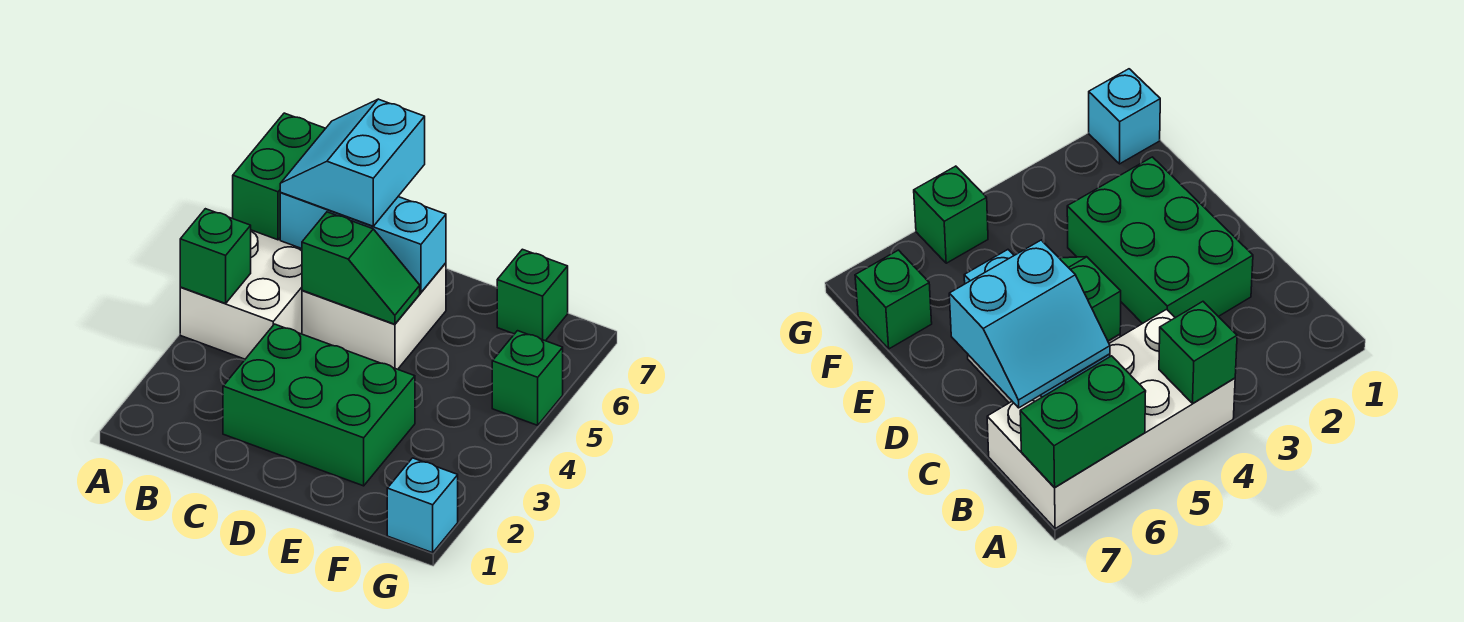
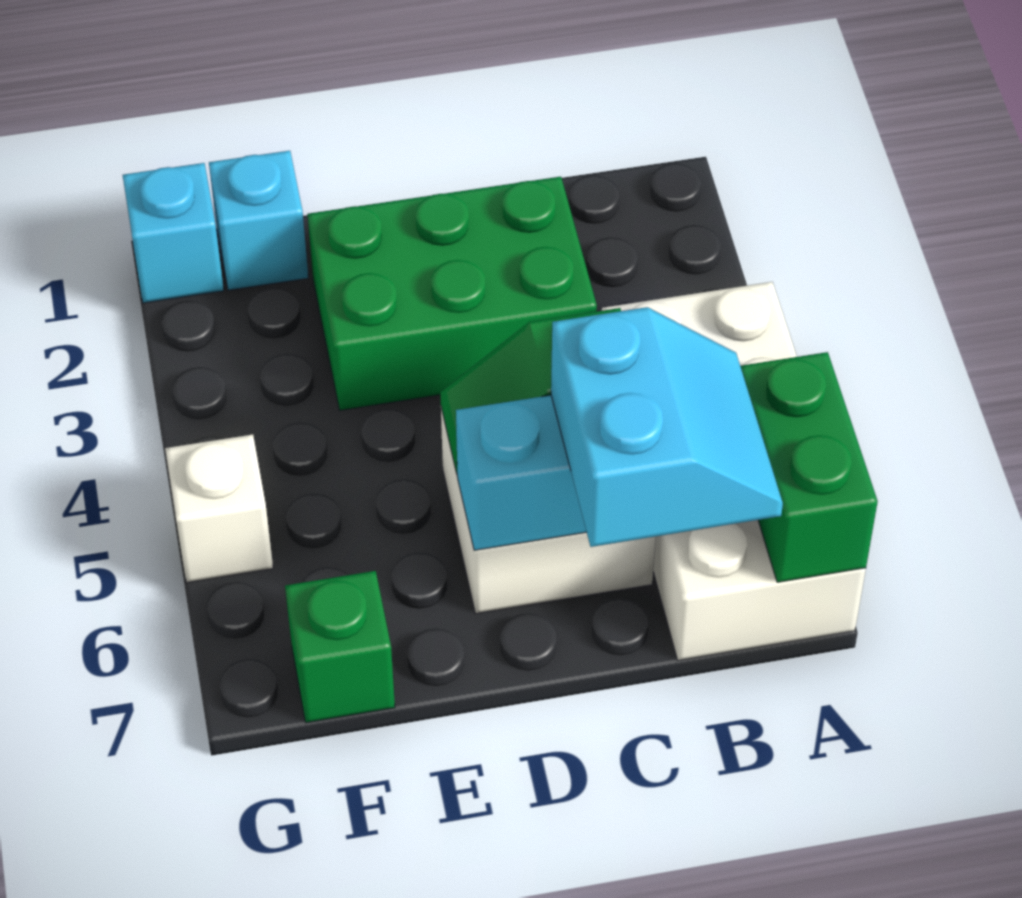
green brick A4 level 2 -> none
none -> cyan brick F1 level 1
green brick G5 level 1 -> white brick G5 level 1

